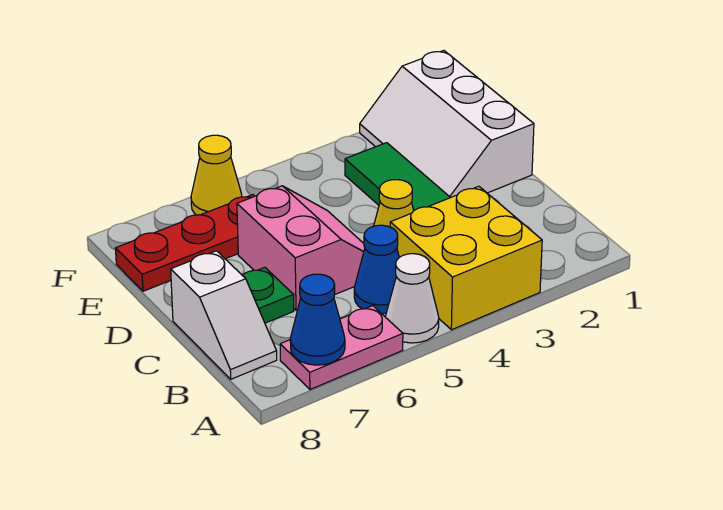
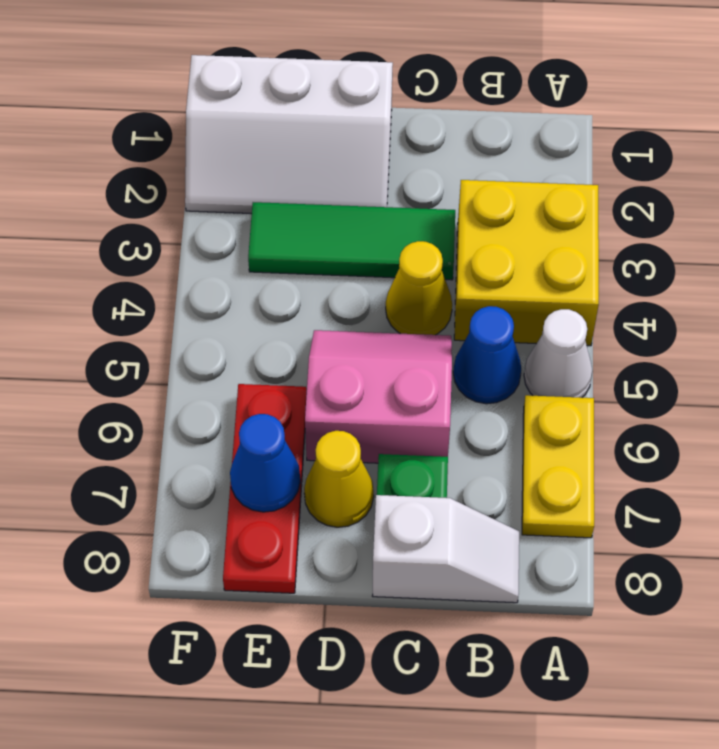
pink plate A6:A7 level 1 -> yellow plate A6:A7 level 1
blue cone A7 level 2 -> blue cone E7 level 2
yellow cone F6 level 1 -> yellow cone D7 level 1

